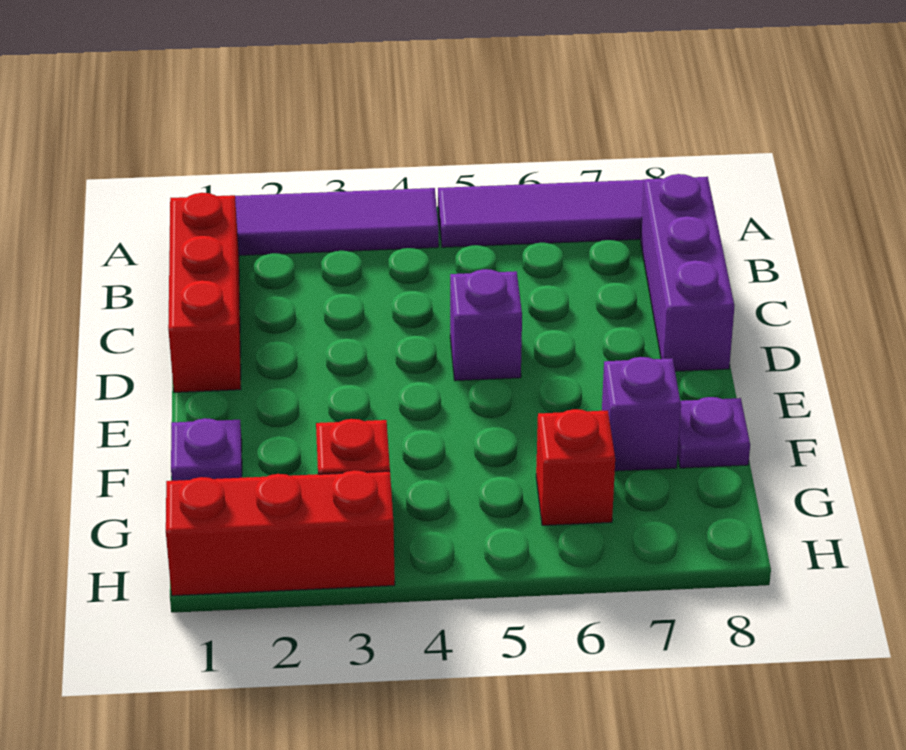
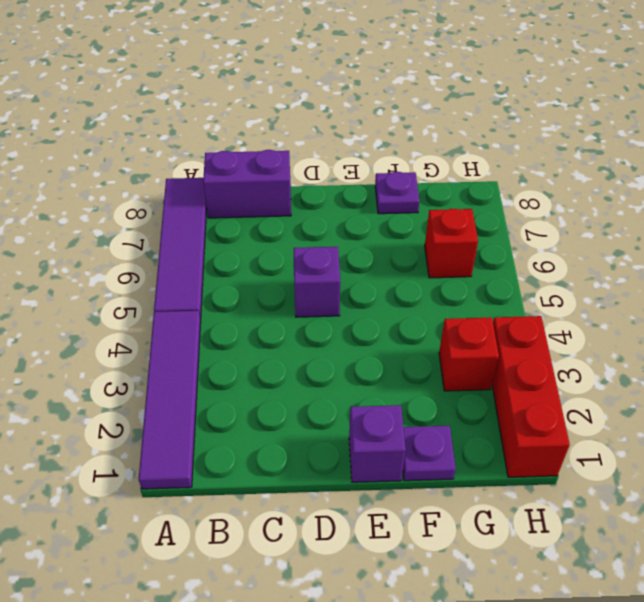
red brick B1:D1 level 1 -> none
purple brick B8:D8 level 1 -> purple brick B8:C8 level 1
purple brick F7 level 1 -> purple brick E1 level 1

